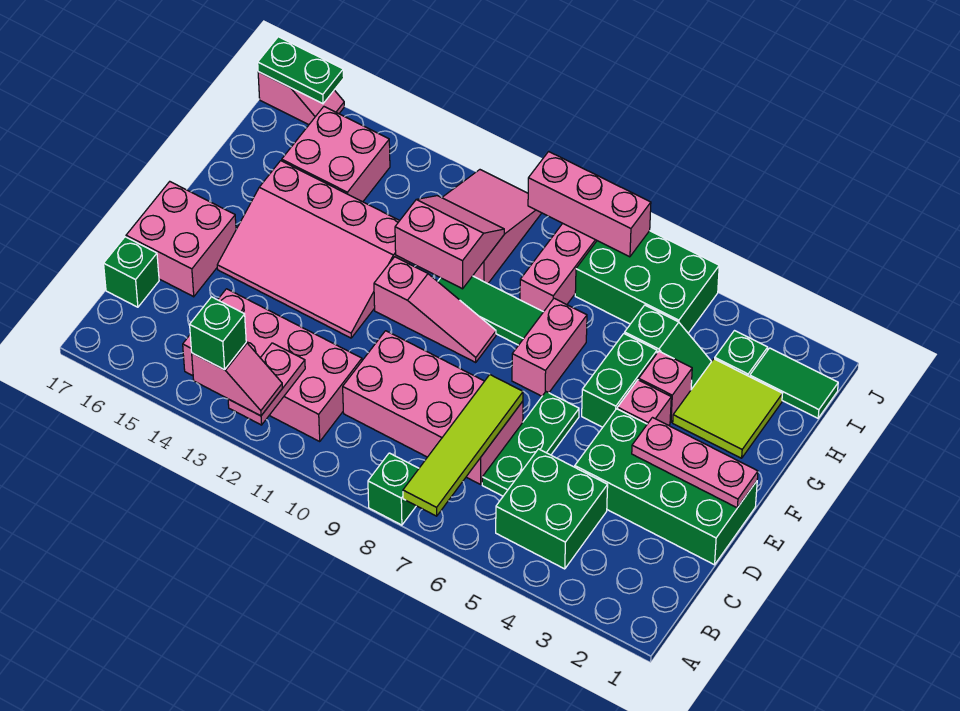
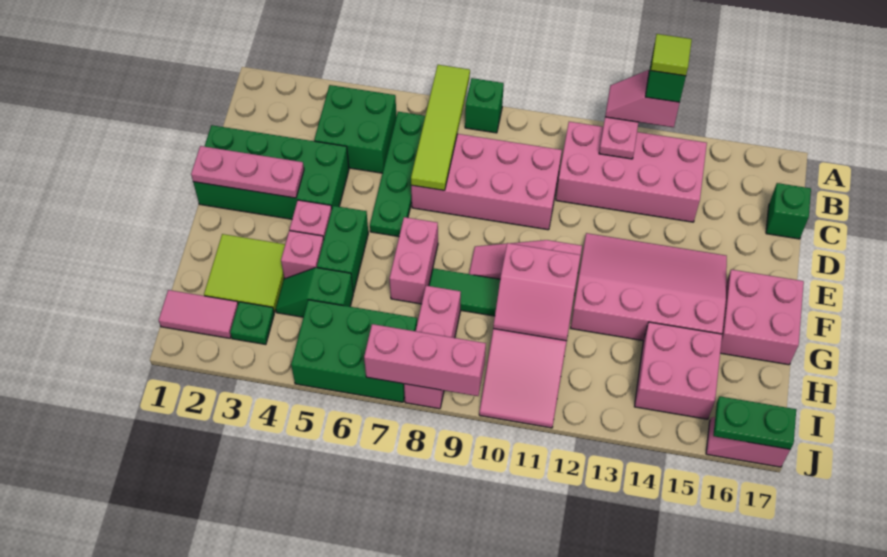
none -> lime tile A13 level 5
green plate C6:E6 level 1 -> green plate B6:E6 level 1
pink brick D16:E17 level 1 -> pink brick F16:G17 level 1
green tile I1:I2 level 1 -> pink tile I1:I2 level 1

